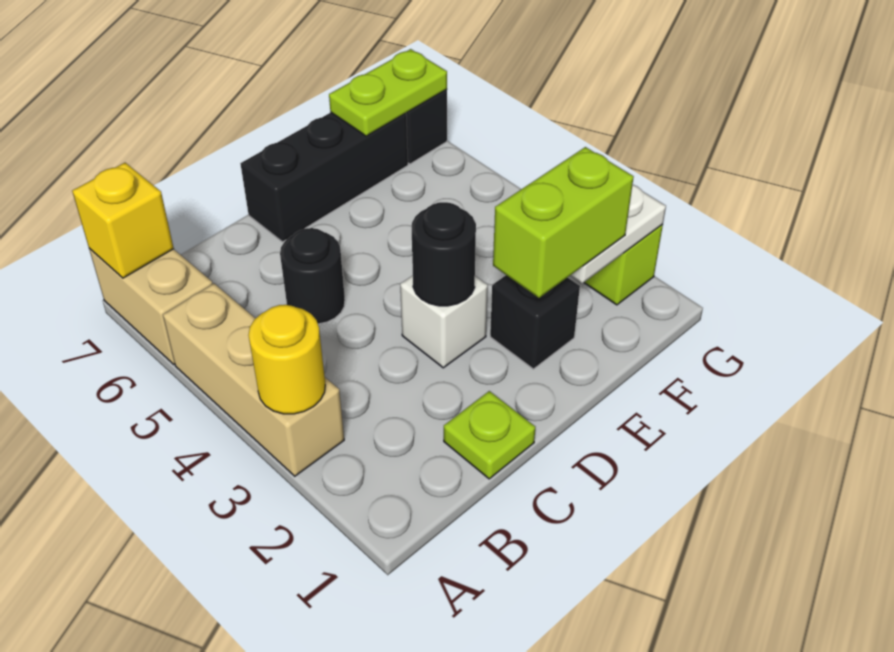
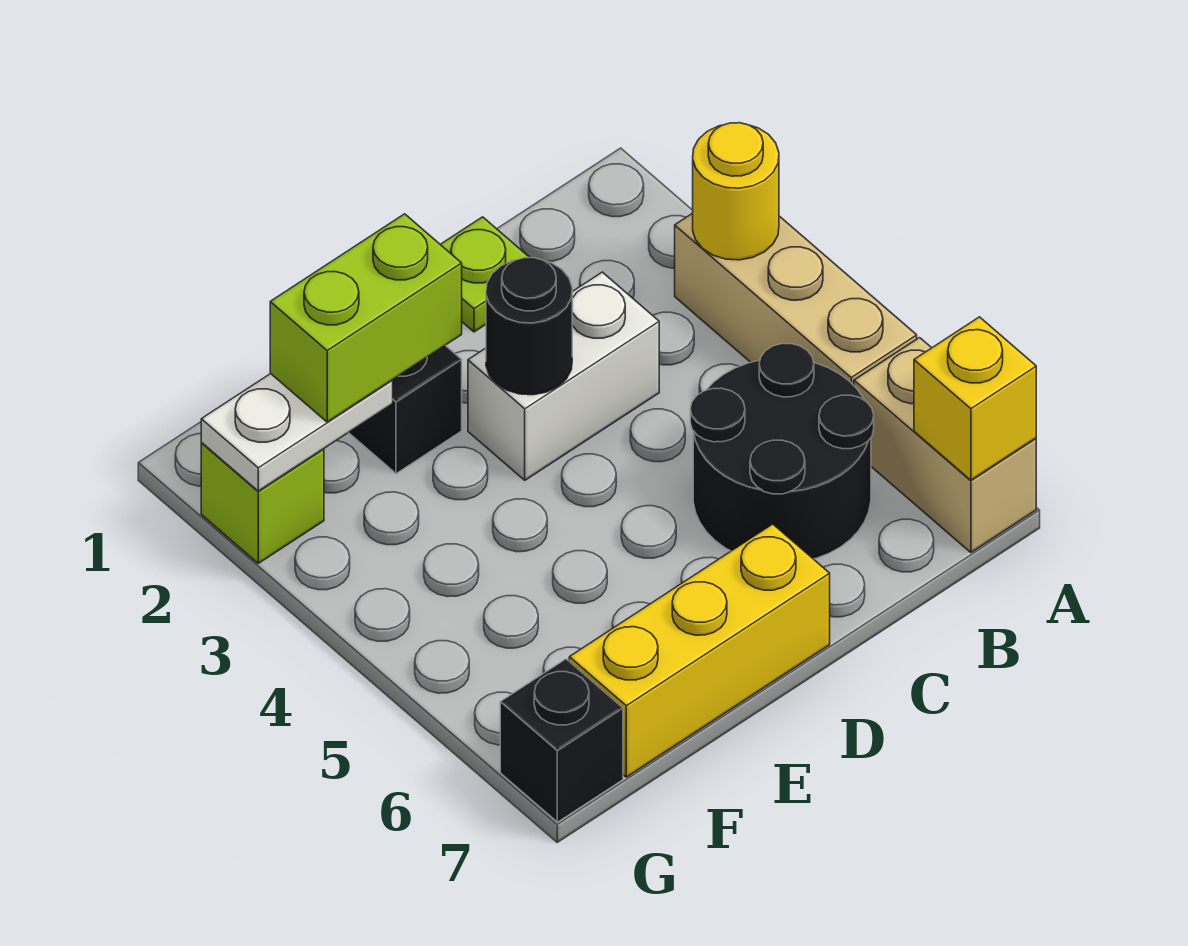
black round brick C5 level 1 -> black round brick B5:C6 level 1
white brick D3 level 1 -> white brick C3:D3 level 1
black brick D7:F7 level 1 -> yellow brick D7:F7 level 1
lime plate F7:G7 level 2 -> none

